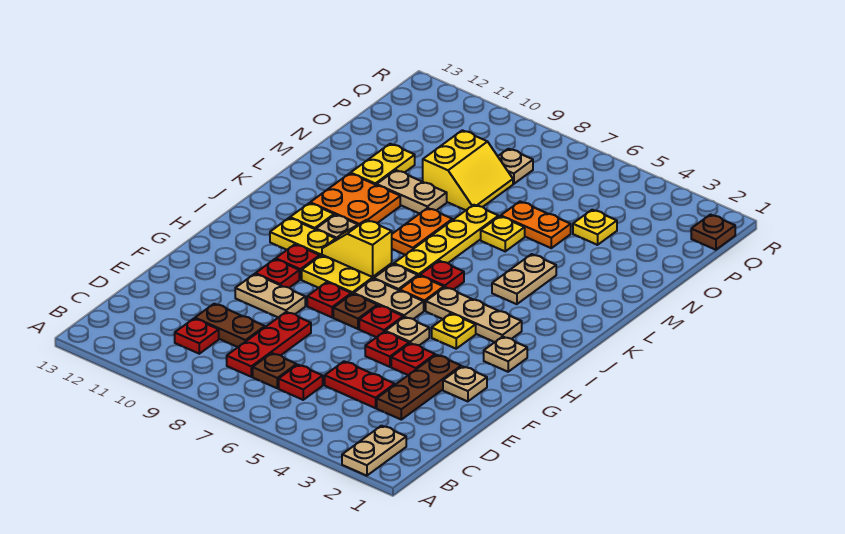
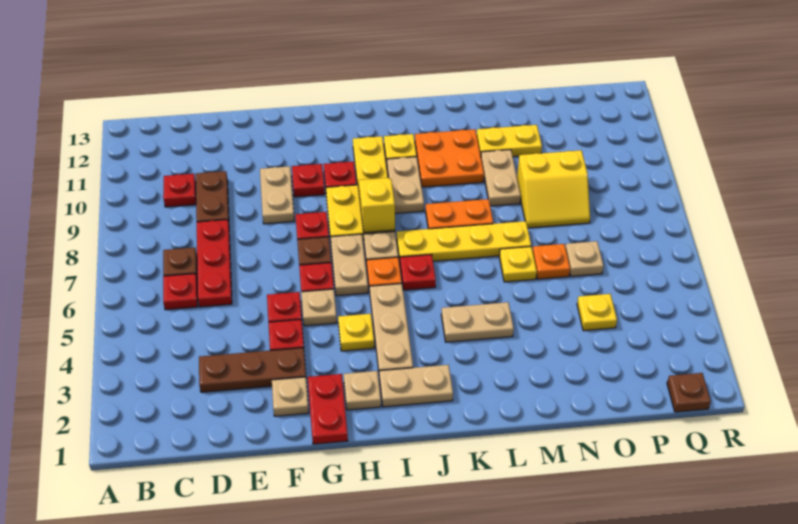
tan plate A2:B2 level 1 -> tan plate I2:J2 level 1
red plate C8:E8 level 1 -> red plate D6:D8 level 1
red plate D4:D5 level 1 -> red plate G1:G2 level 1
orange plate N5:N6 level 1 -> orange plate N6 level 1
tan plate P8 level 1 -> tan plate O6 level 1

